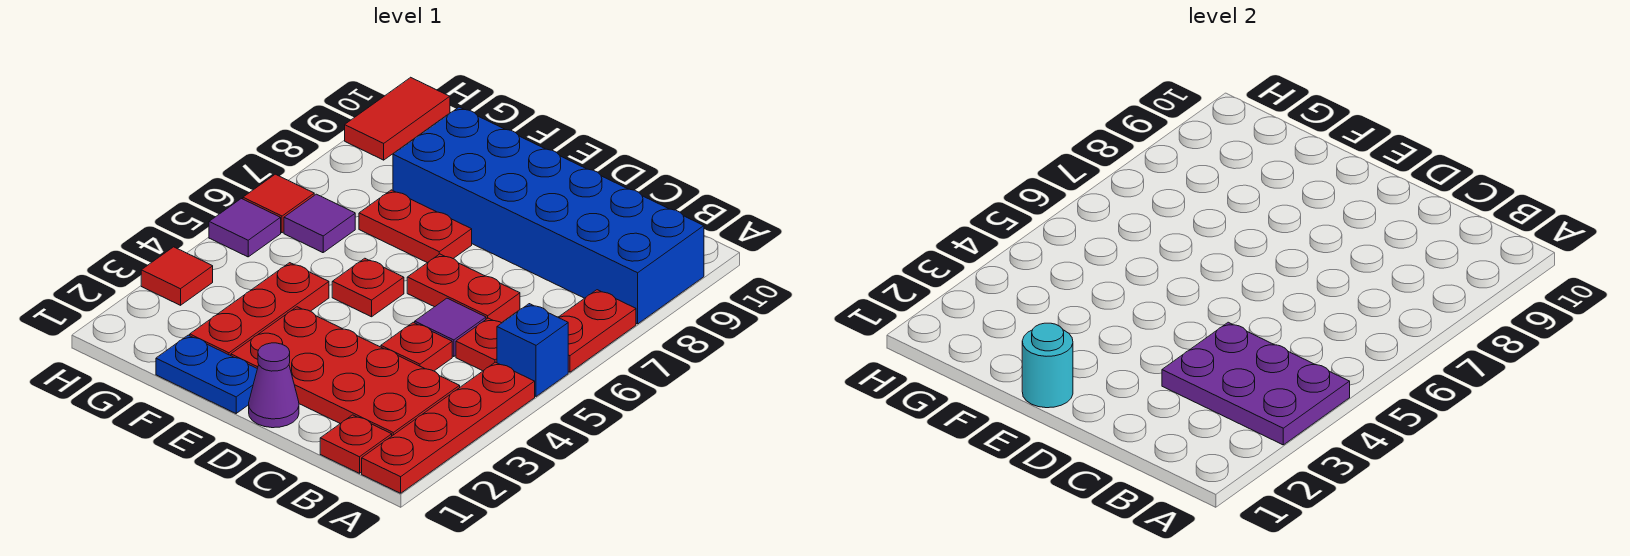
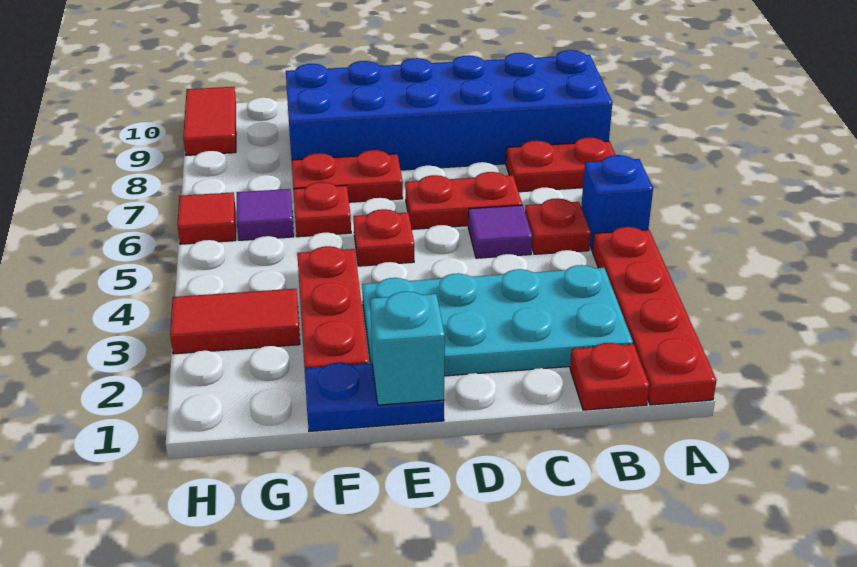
purple plate A3:C4 level 2 -> none
red plate A6:A7 level 1 -> red plate A7:B7 level 1
red plate B2:E3 level 1 -> cyan plate B2:E3 level 1
red plate C4 level 1 -> red plate F6 level 1
purple cone D1 level 1 -> none
cyan round brick E1 level 2 -> cyan brick E1 level 2
red tile H3 level 1 -> red tile G3:H3 level 1
purple tile H5 level 1 -> none

